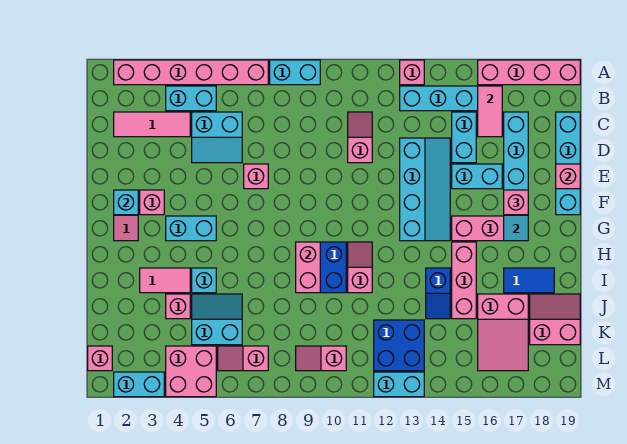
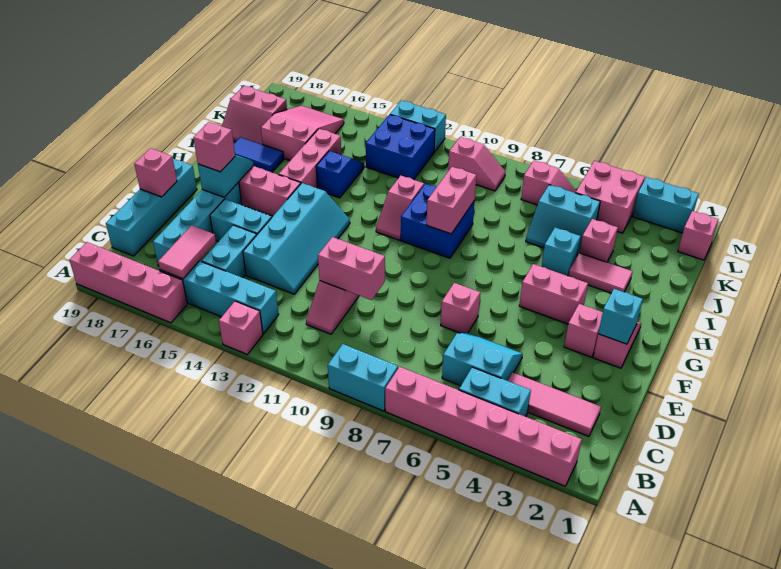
none -> pink brick D10:D11 level 2
cyan slope D13:G14 level 1 top 13 -> cyan slope D13:G14 level 1 top 14
cyan brick G4:G5 level 1 -> pink brick G4:G5 level 1

